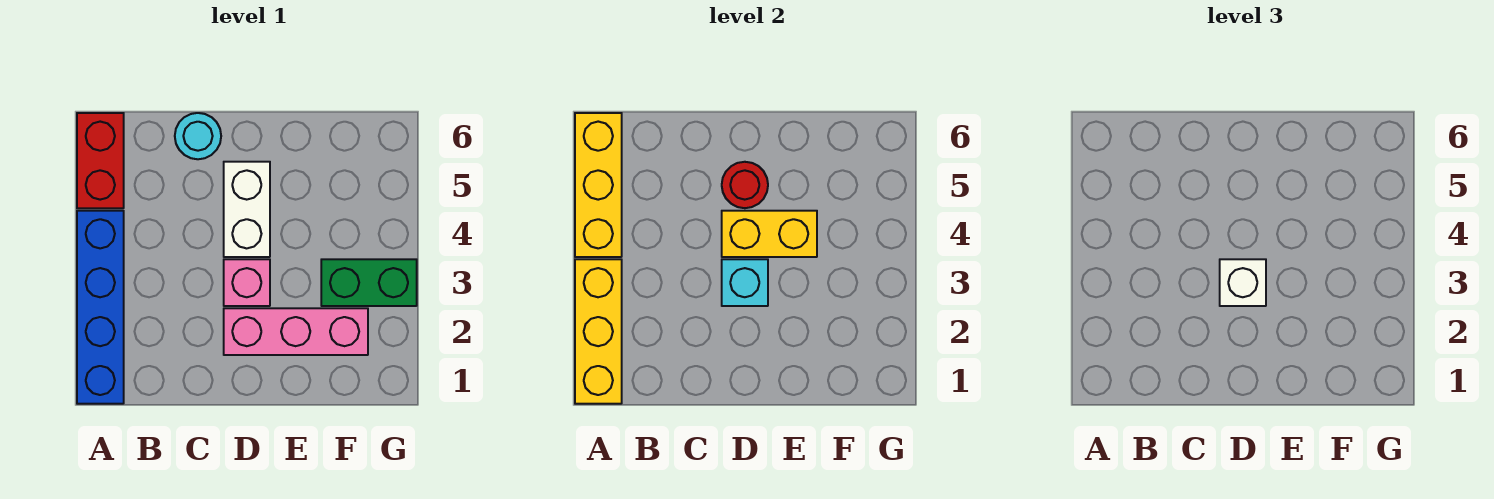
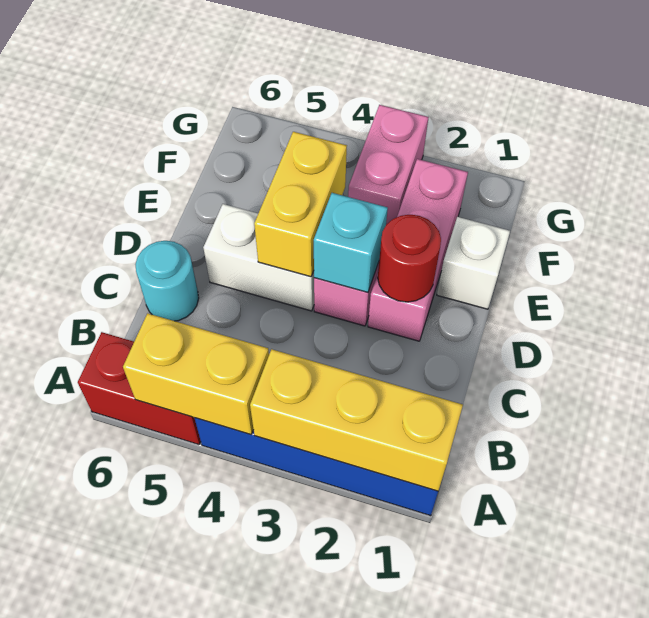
yellow brick A4:A6 level 2 -> yellow brick A4:A5 level 2
white brick D3 level 3 -> white brick E1 level 1
red round brick D5 level 2 -> red round brick D2 level 2
green brick F3:G3 level 1 -> pink brick F3:G3 level 1

